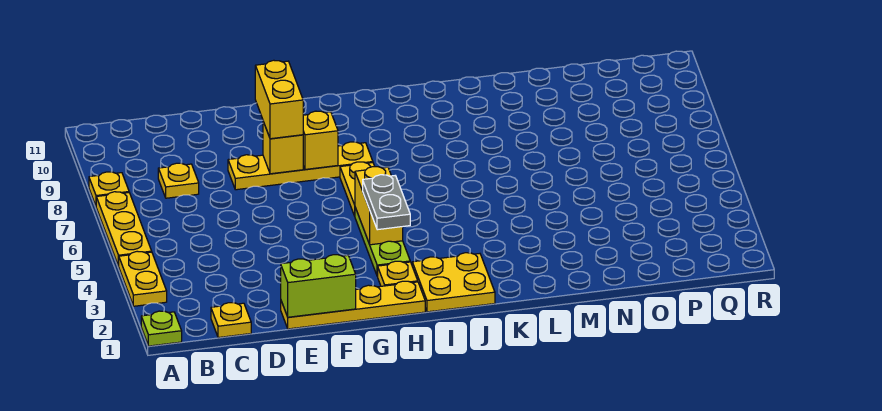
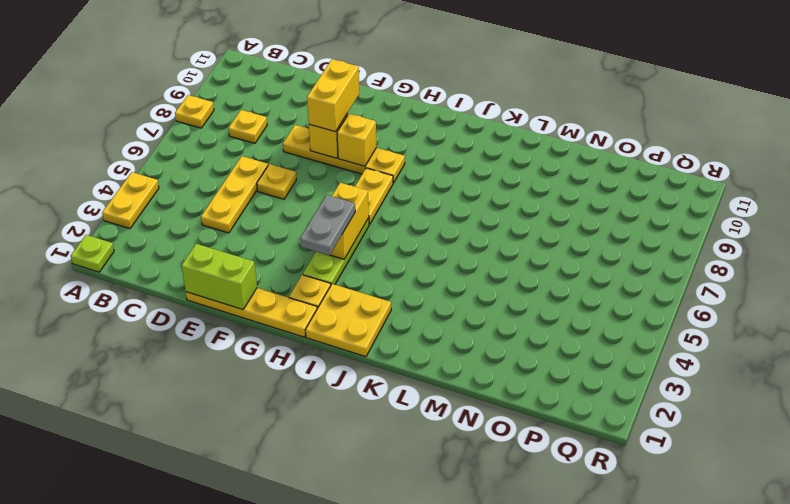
yellow plate A5:A7 level 1 -> yellow plate D4:D6 level 1
yellow plate C1 level 1 -> yellow plate E6 level 1

